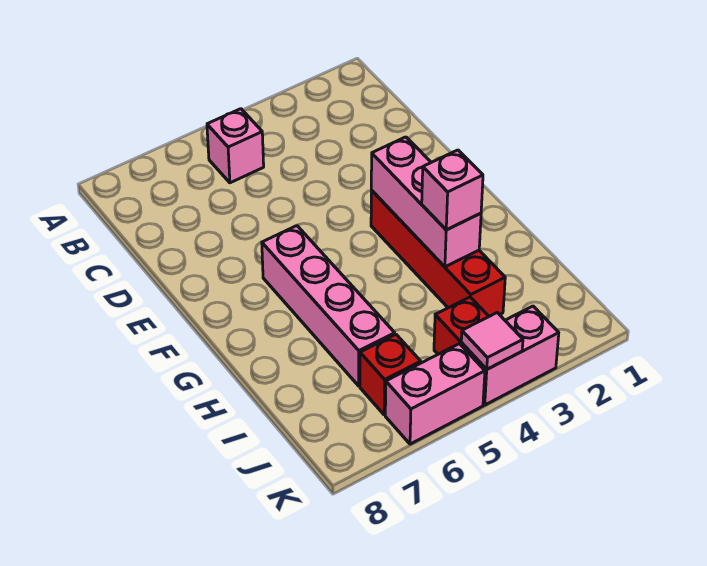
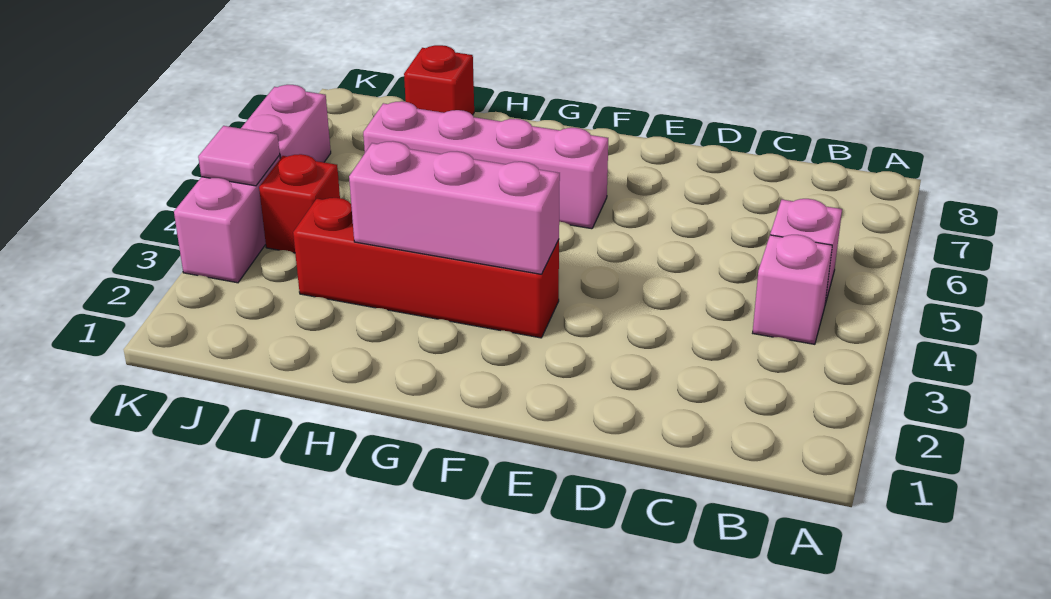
pink brick H3 level 3 -> pink brick B4 level 1
red brick J6 level 1 -> red brick I8 level 1

